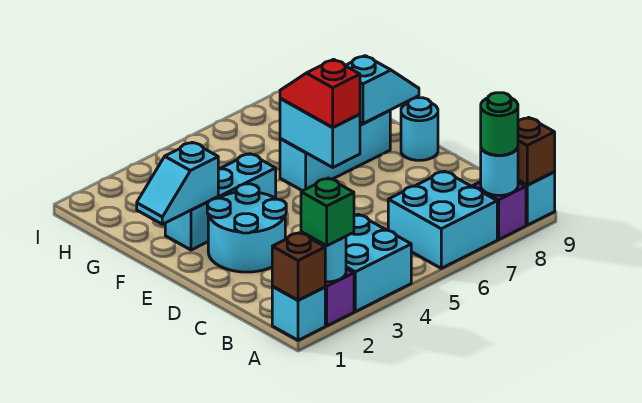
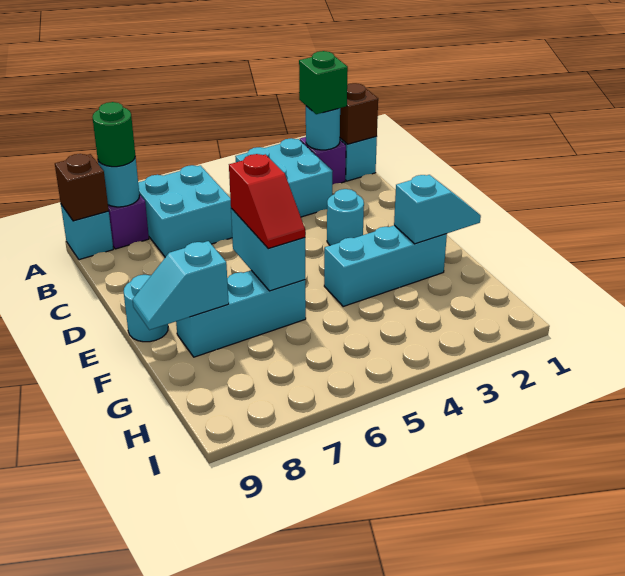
cyan round brick D2:E3 level 1 -> cyan round brick D3 level 1

